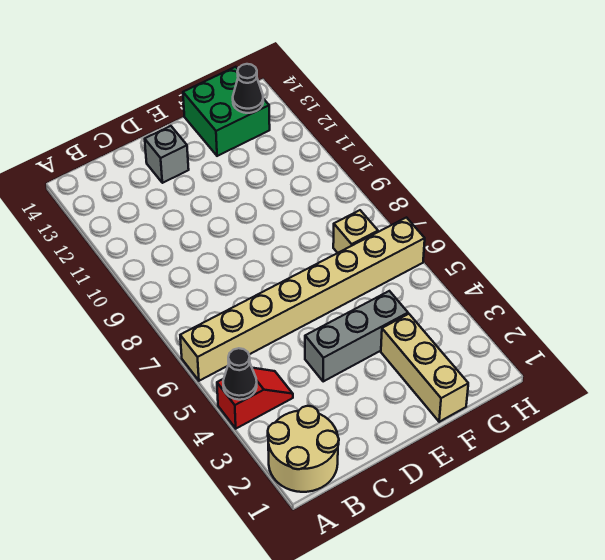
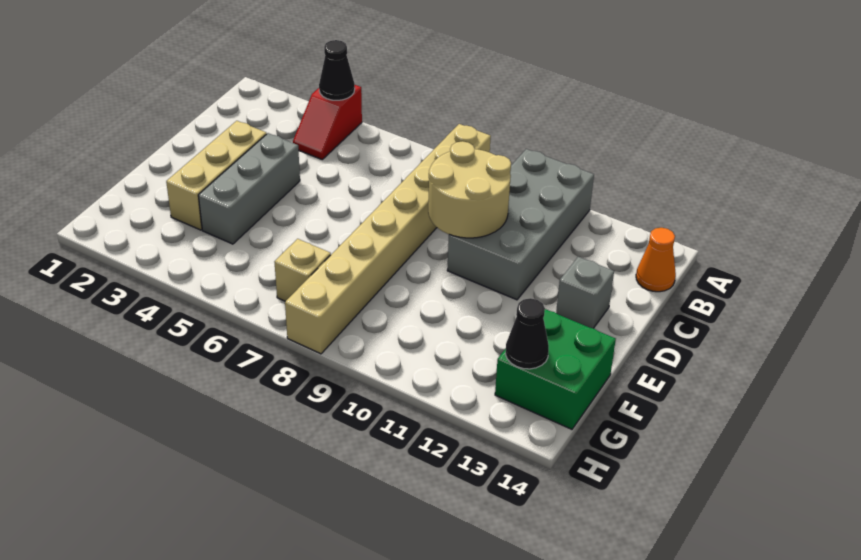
tan round brick A1:B2 level 1 -> tan round brick C9:D10 level 2
tan brick A6:H6 level 1 -> tan brick A8:H8 level 1
none -> grey brick A10:D11 level 1
none -> orange cone B14 level 1
tan brick F1:F3 level 1 -> tan brick D3:F3 level 1

